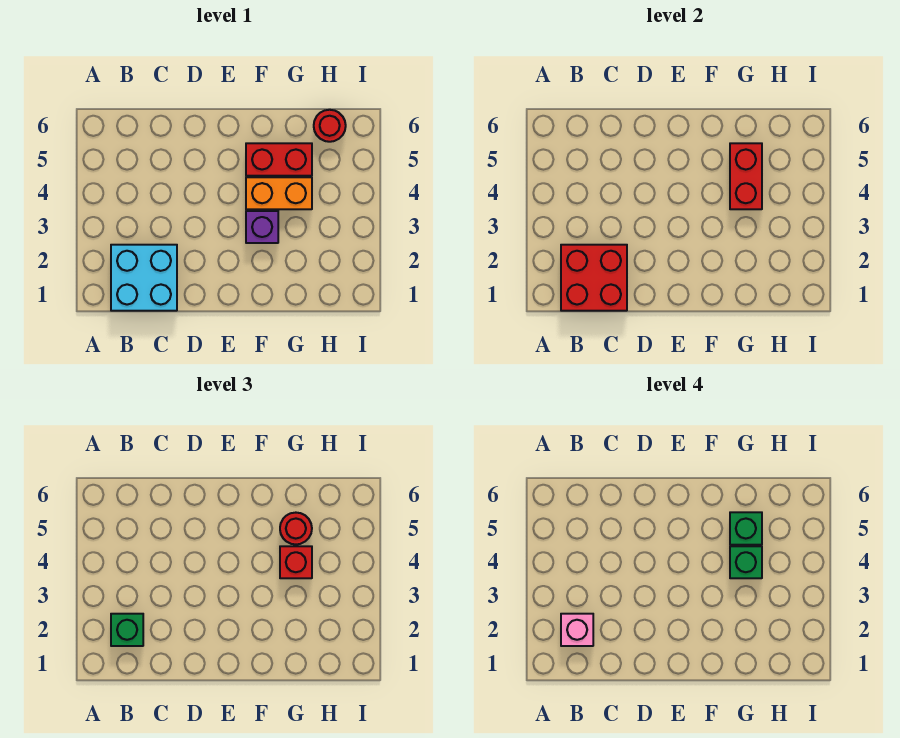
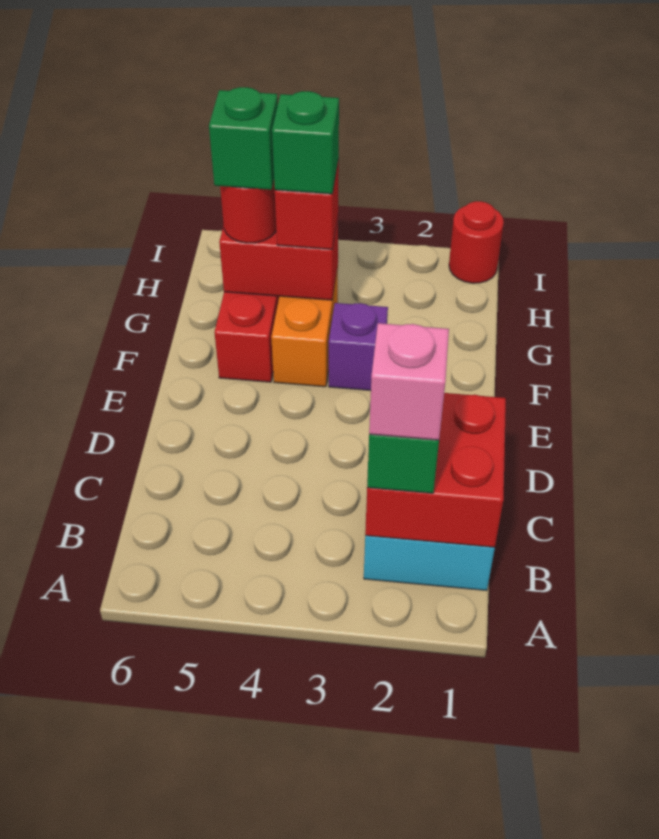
red round brick H6 level 1 -> red round brick I1 level 1

